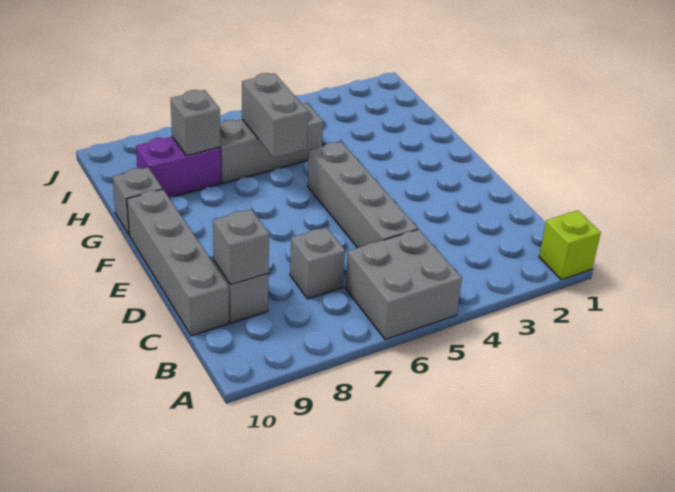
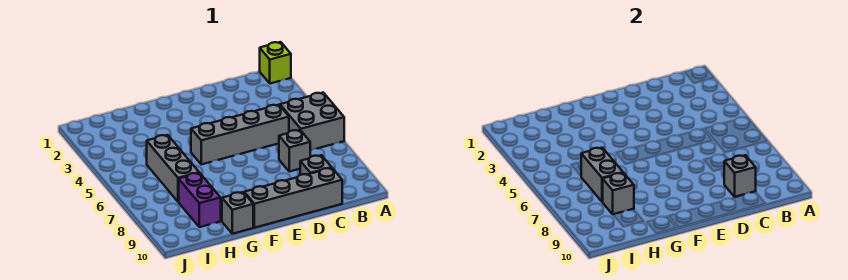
grey brick G6:H6 level 2 -> grey brick H6:H7 level 2

